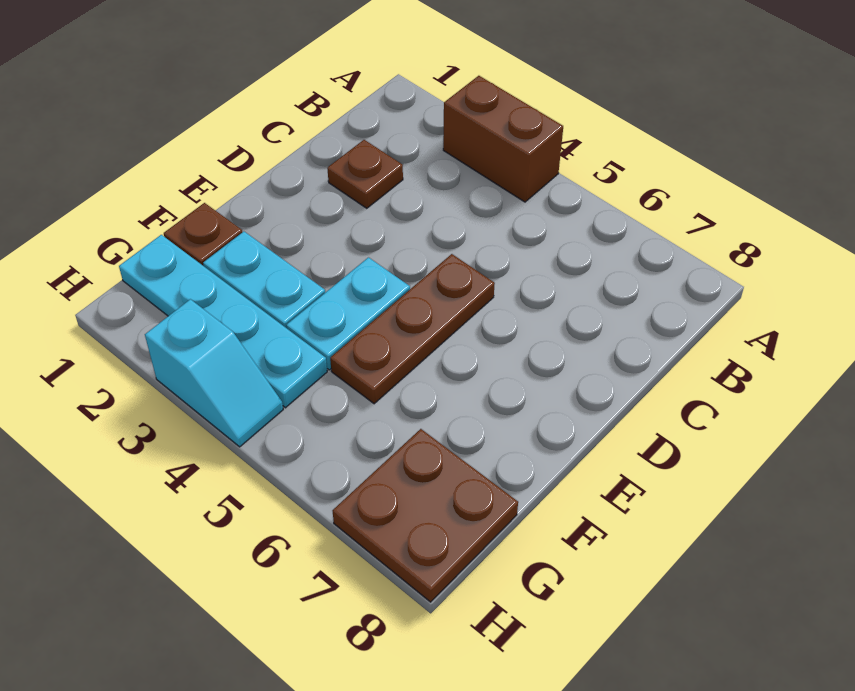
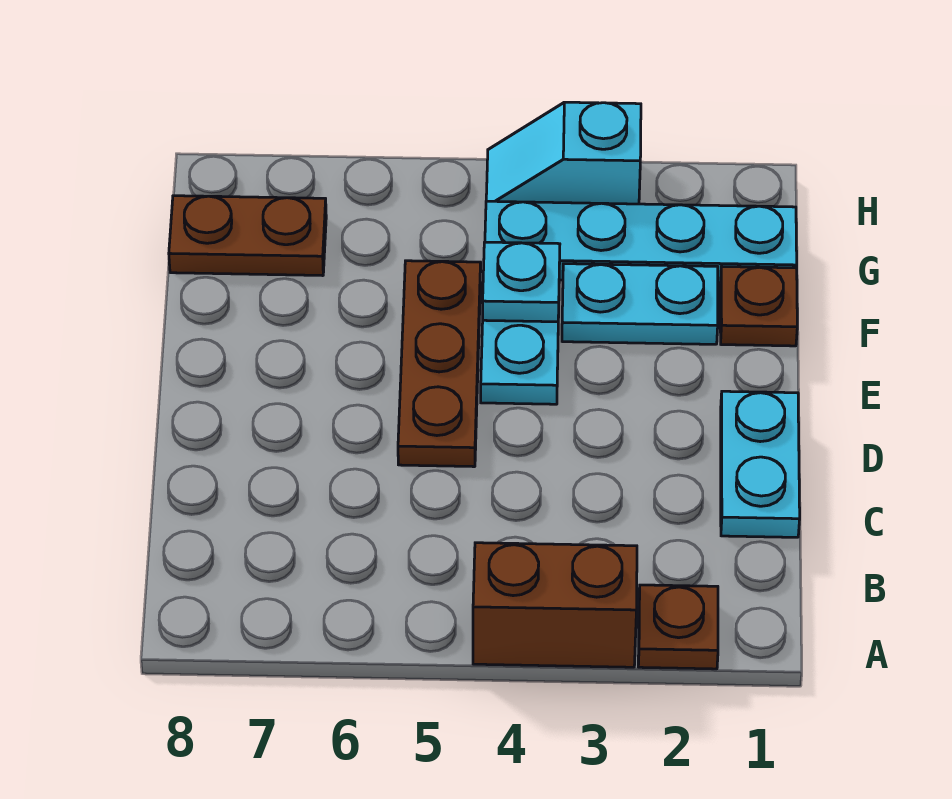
none -> cyan plate C1:D1 level 1
brown plate C2 level 1 -> brown plate A2 level 1
none -> cyan plate F4 level 2
brown plate G7:H8 level 1 -> brown plate G7:G8 level 1

